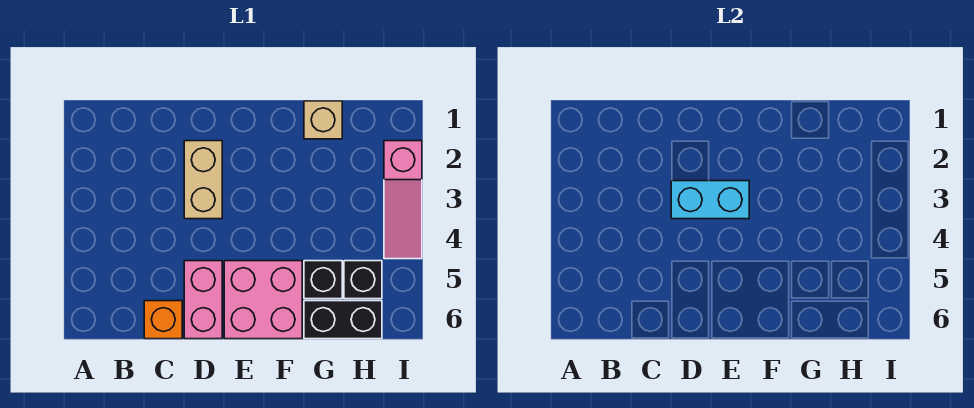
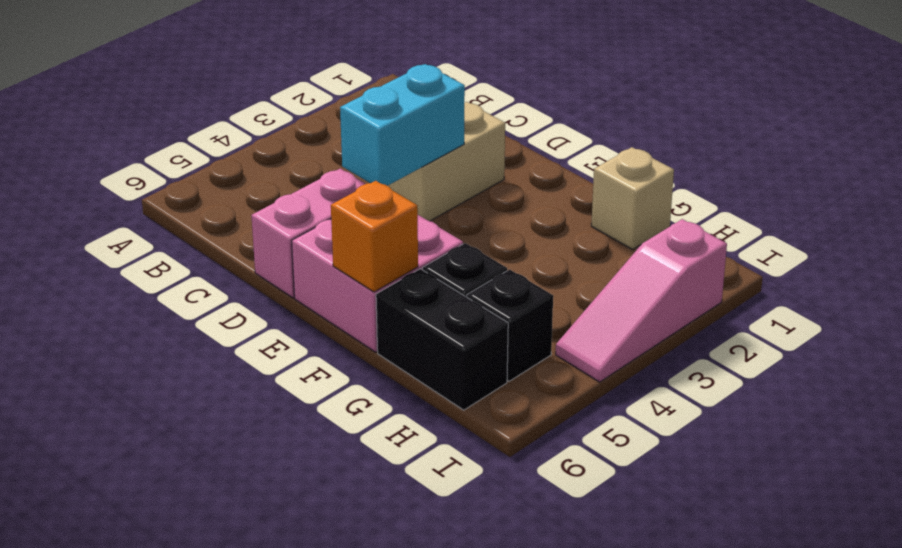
orange brick C6 level 1 -> orange brick F6 level 2
cyan brick D3:E3 level 2 -> cyan brick D3:D4 level 2

